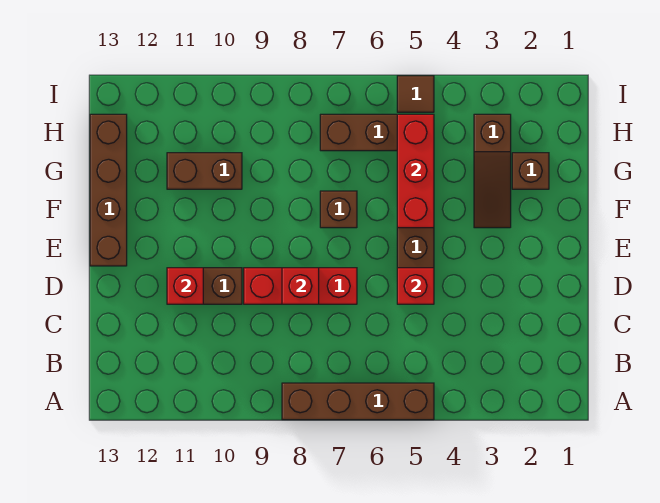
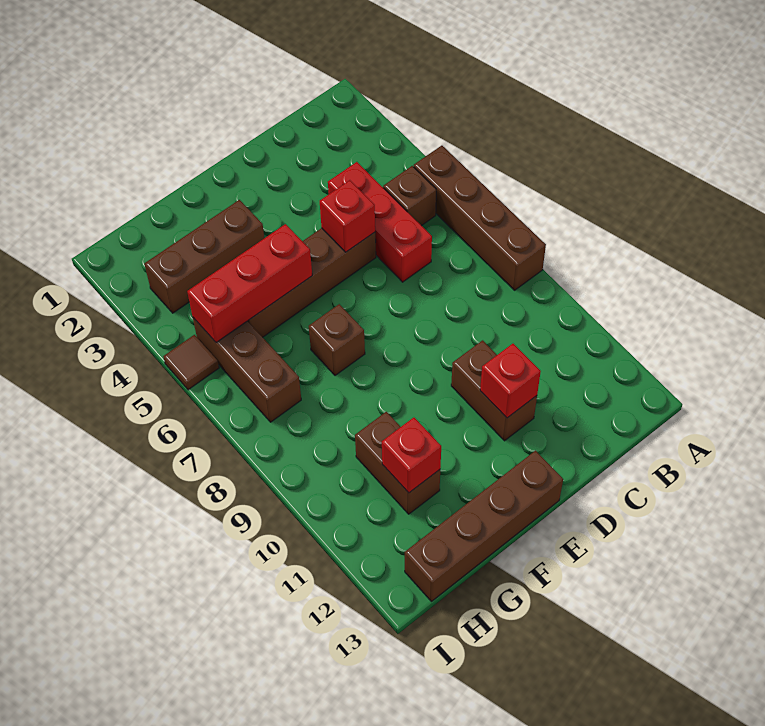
red brick D7:D9 level 1 -> red brick C4:C6 level 1
red brick D8 level 2 -> red brick G11 level 2
brown slope F3:H3 level 1 top H -> brown brick F3:H3 level 1
brown brick G2 level 1 -> brown brick B5 level 1

